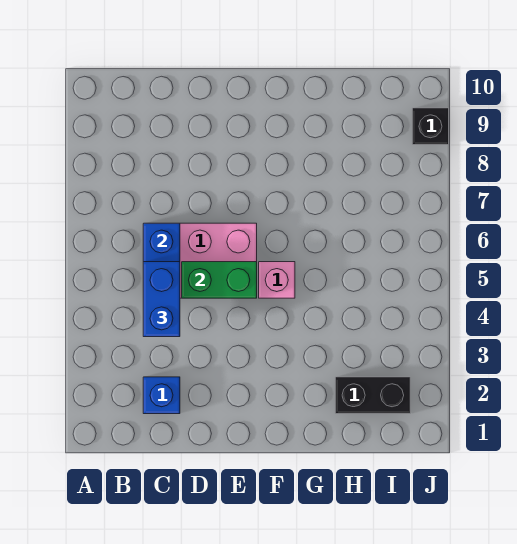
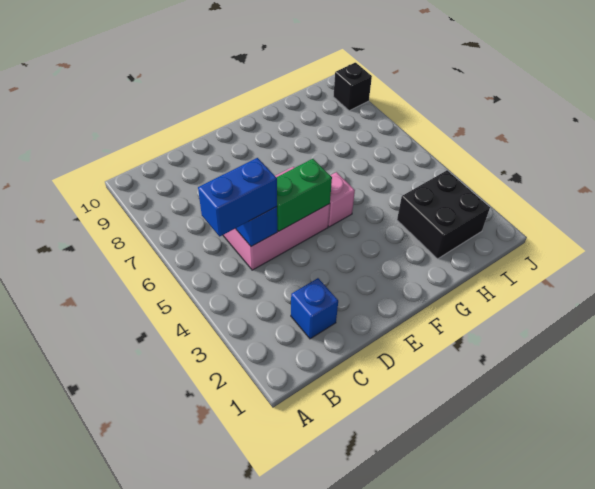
blue brick C4:C5 level 3 -> blue brick B5:C5 level 3
black brick H2:I2 level 1 -> black brick H2:I3 level 1

